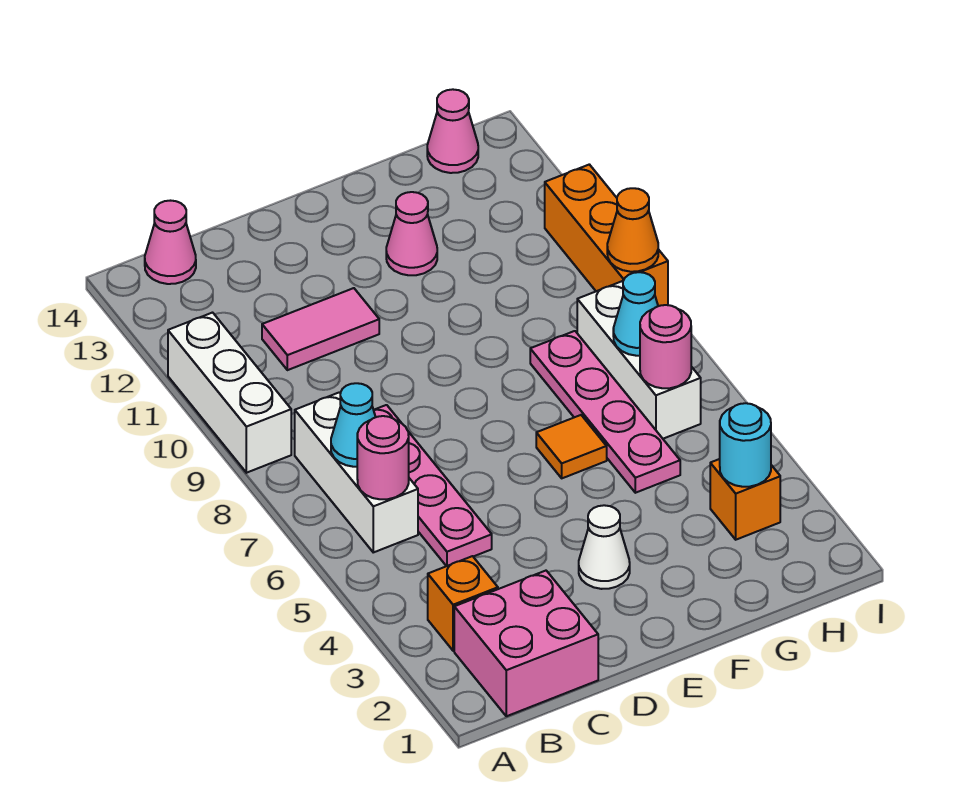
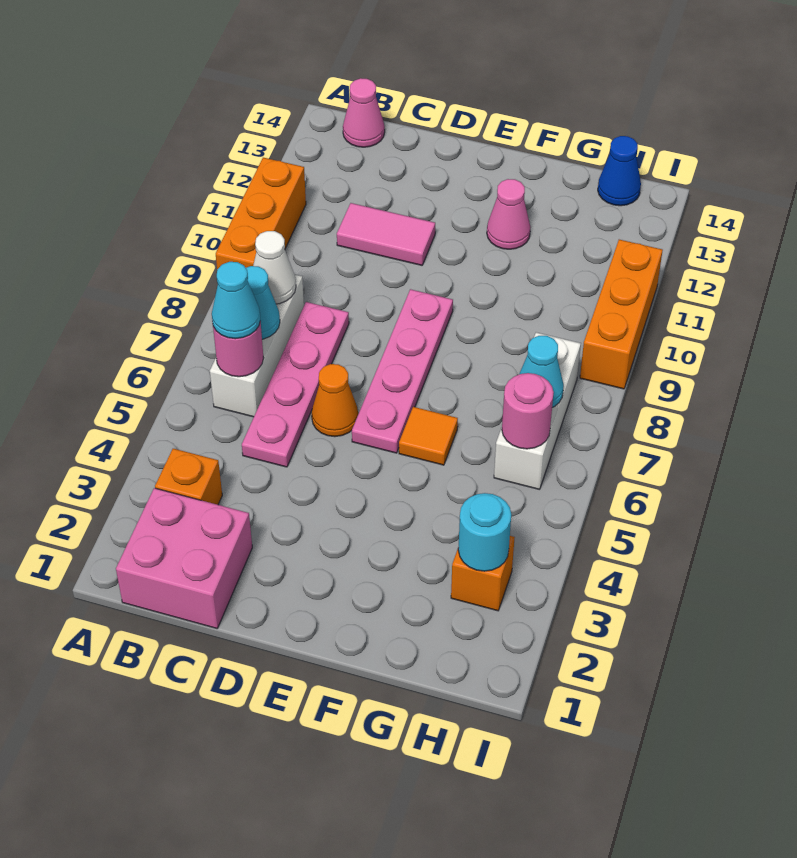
white brick A9:A11 level 1 -> orange brick A9:A11 level 1
none -> cyan cone B6 level 3
white cone E3 level 1 -> white cone B8 level 2
pink plate G5:G8 level 1 -> pink plate E6:E9 level 1
pink cone H14 level 1 -> blue cone H14 level 1
orange cone I9 level 2 -> orange cone D6 level 1

